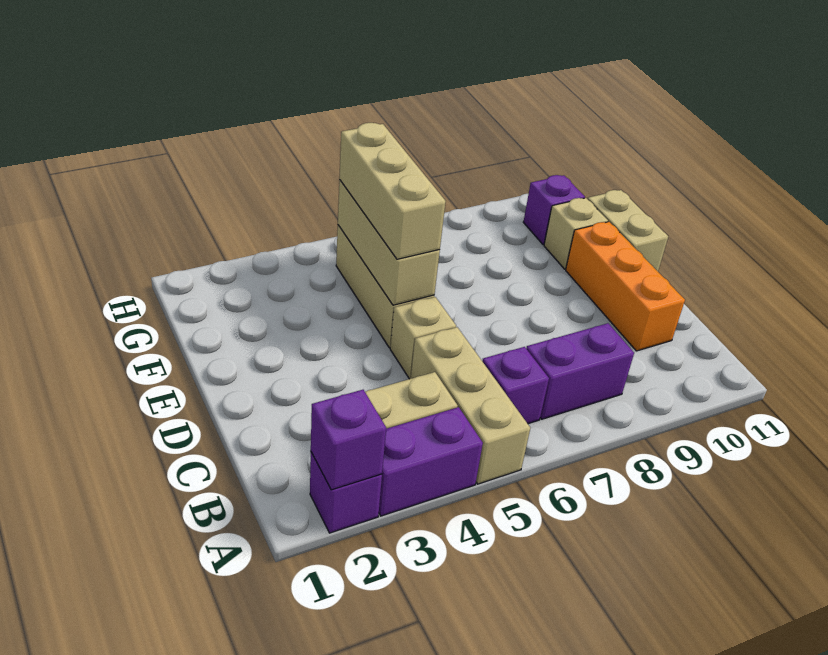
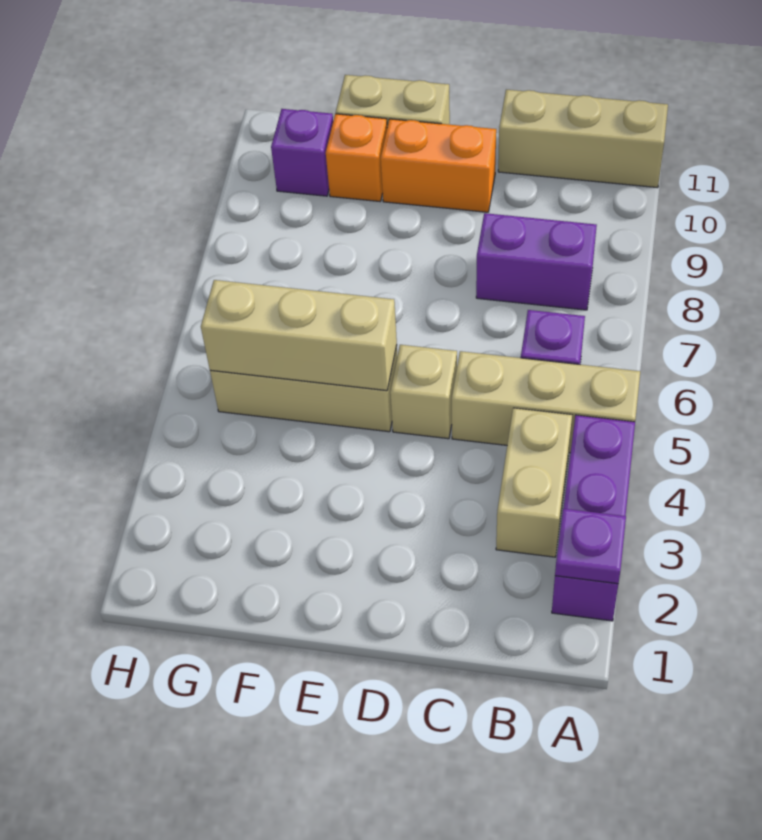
purple brick A2 level 2 -> purple plate A2 level 2
purple brick B7:B8 level 1 -> purple brick B8:C8 level 1
orange brick C10:E10 level 1 -> orange brick D10:E10 level 1
tan brick E5:G5 level 3 -> tan brick A11:C11 level 1
tan brick F10 level 1 -> orange brick F10 level 1

